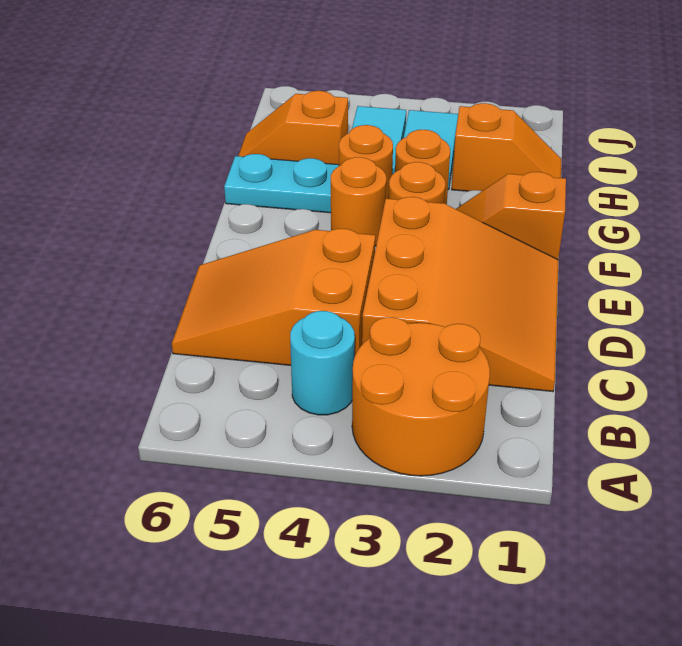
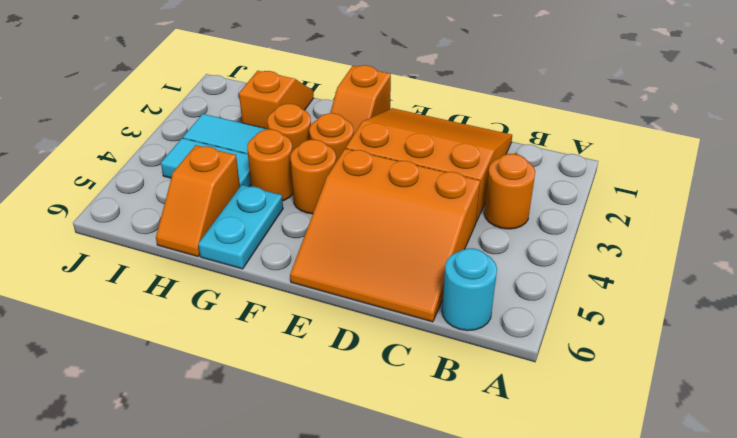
orange round brick A2:B3 level 1 -> orange round brick B3 level 1
cyan round brick B4 level 1 -> cyan round brick B6 level 1
orange slope C4:D6 level 1 top 4 -> orange slope C4:E6 level 1 top 4

